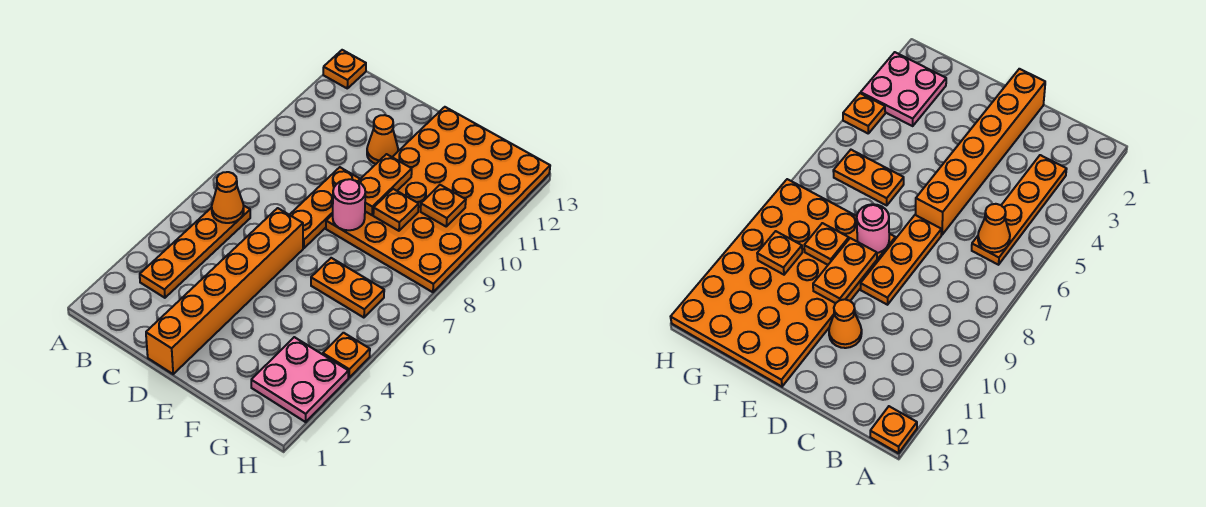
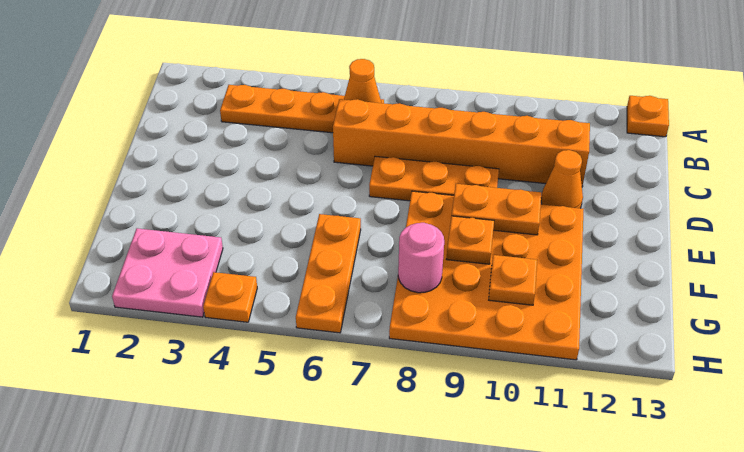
orange brick D1:D6 level 1 -> orange brick C6:C11 level 1
orange plate E8:H13 level 1 -> orange plate E8:H11 level 1
pink round brick E8 level 2 -> pink round brick G8 level 2
orange plate F6:G6 level 1 -> orange plate F6:H6 level 1

